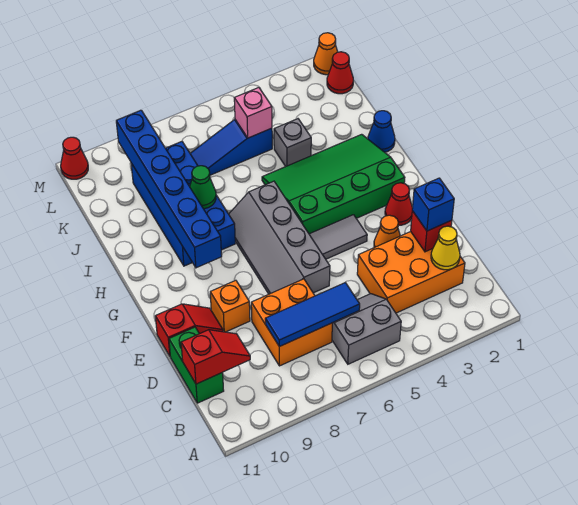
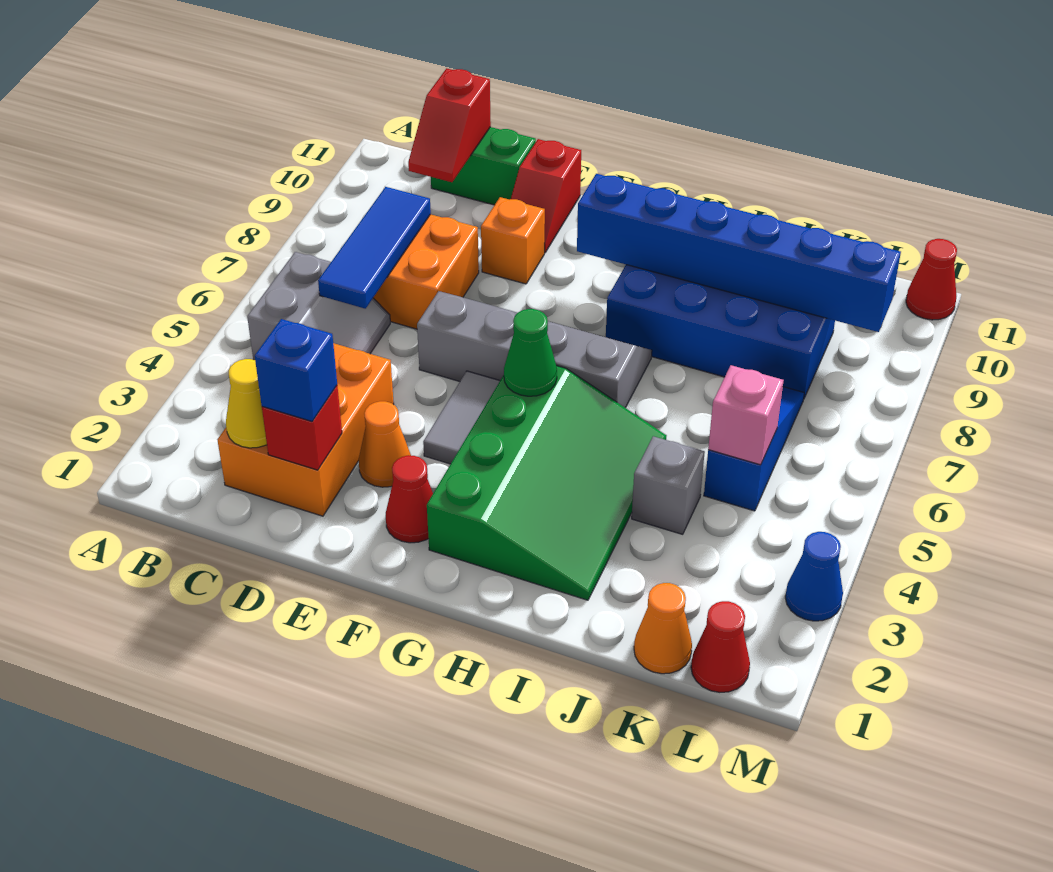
blue cone I1 level 1 -> blue cone M3 level 1
green cone I8 level 2 -> green cone G5 level 2
orange cone M1 level 1 -> orange cone K1 level 1

